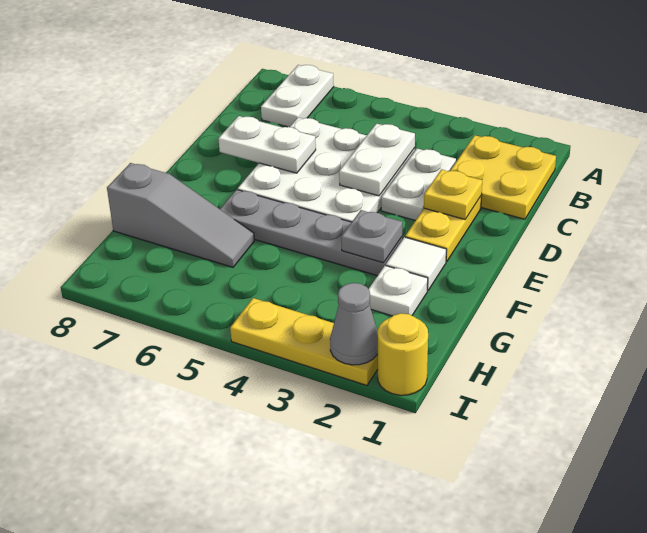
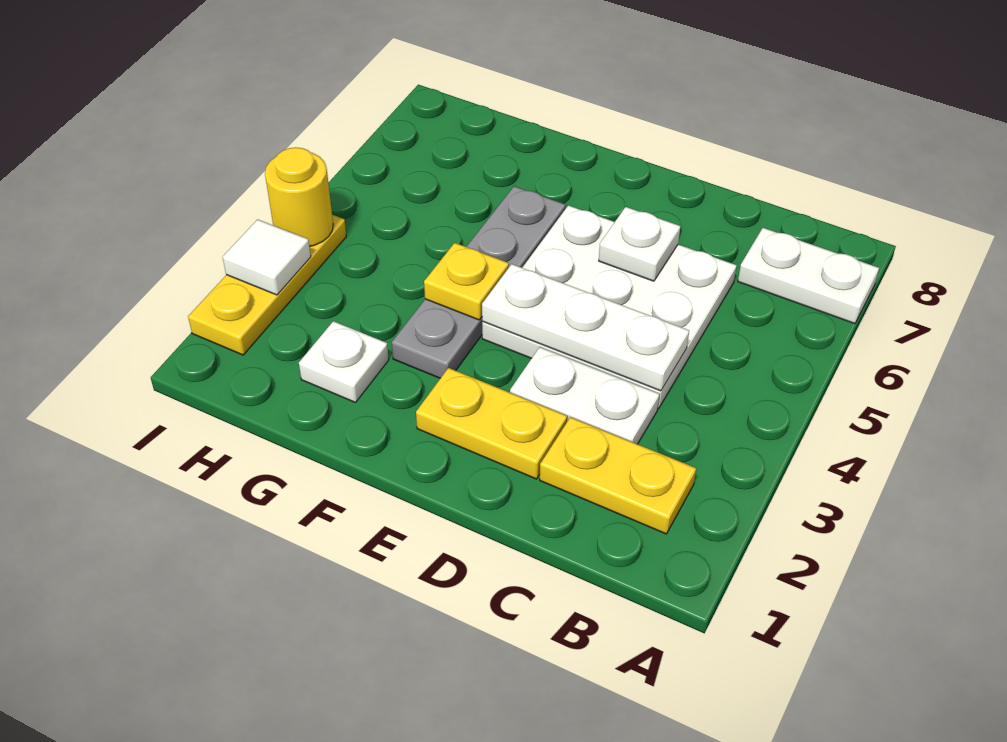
yellow plate B1:C2 level 1 -> yellow plate B2:C2 level 1
white plate C4:D4 level 2 -> white plate C4:E4 level 2
yellow plate D2 level 2 -> yellow plate F4 level 2
white plate D6:D7 level 2 -> white plate D6 level 2
white tile F2 level 1 -> white tile I3 level 2
grey plate F3 level 2 -> none
grey slope G6:G8 level 1 top 8 -> none
yellow round brick I1 level 1 -> yellow round brick I4 level 2
grey cone I2 level 2 -> none

